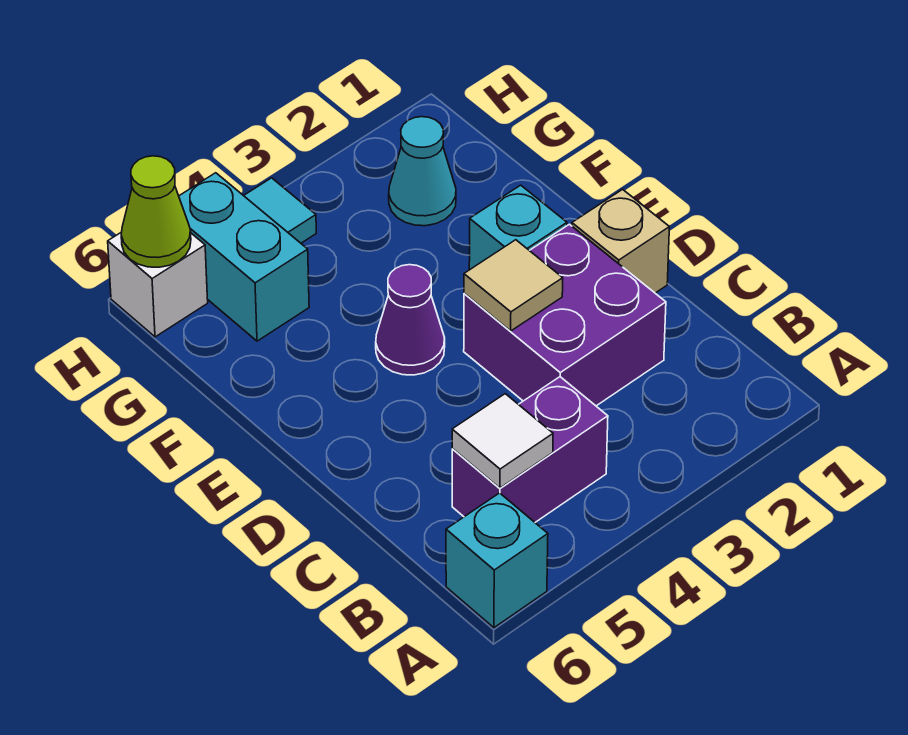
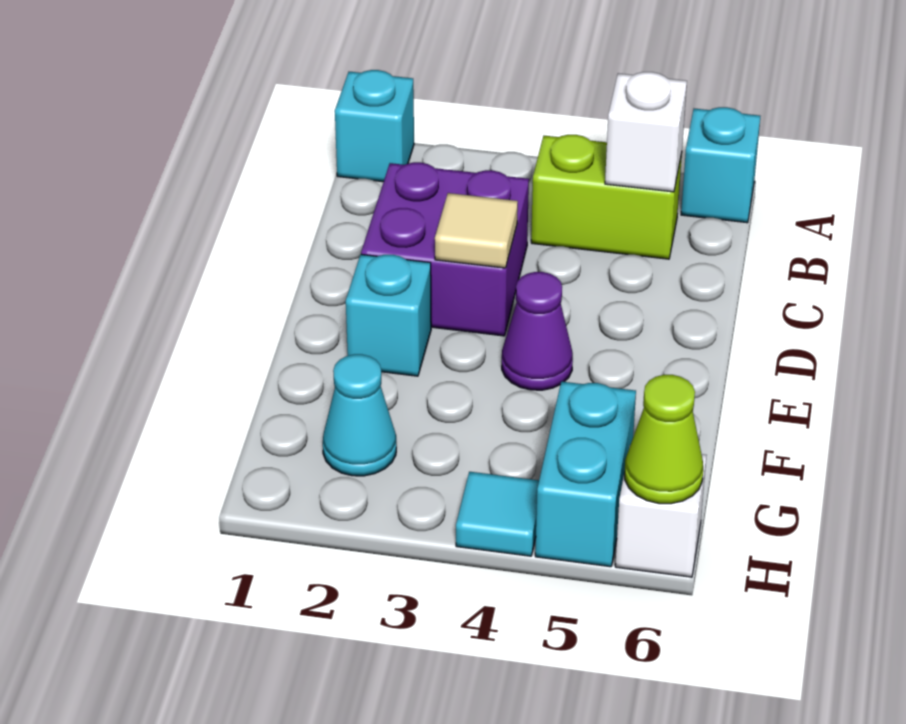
none -> cyan brick A1 level 1
purple brick B4:B5 level 1 -> lime brick B4:B5 level 1
white tile B5 level 2 -> white brick B5 level 2
tan brick D1 level 1 -> none

